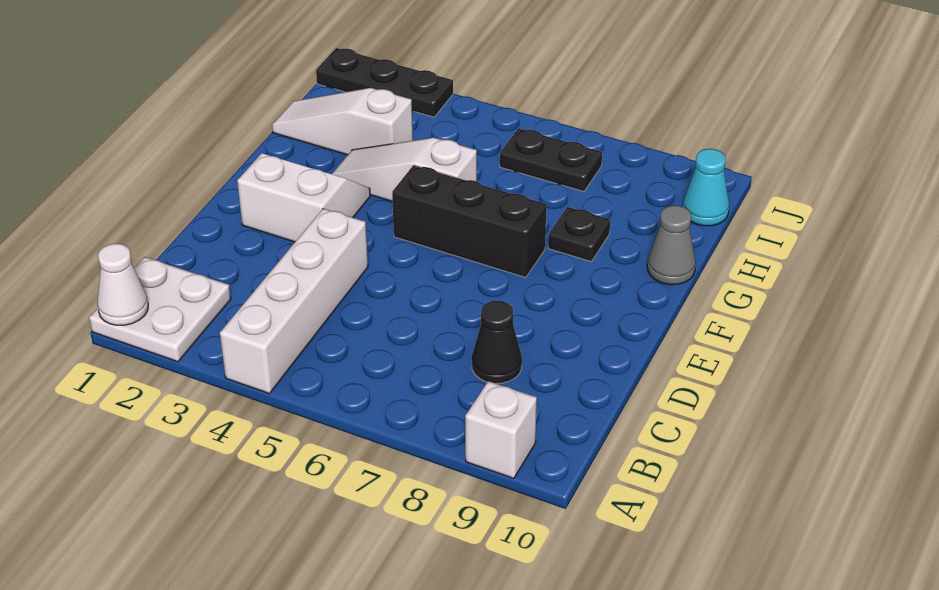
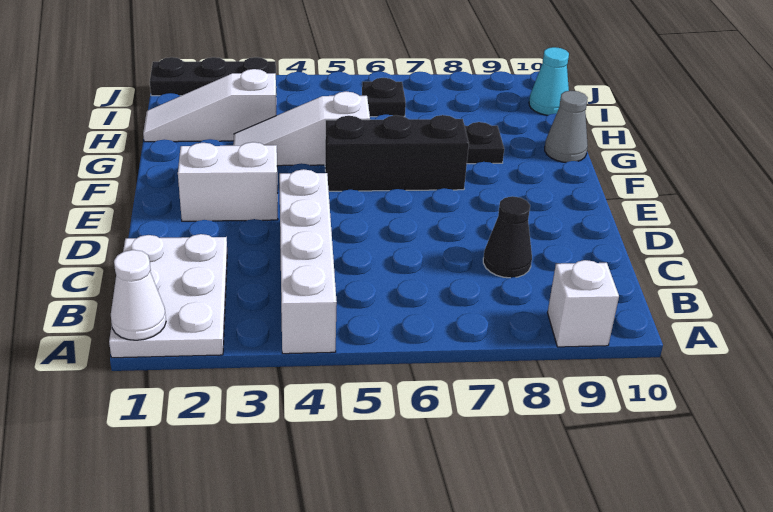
white plate A1:B2 level 1 -> white plate A1:C2 level 1
black plate I6:I7 level 1 -> black plate I6 level 1

